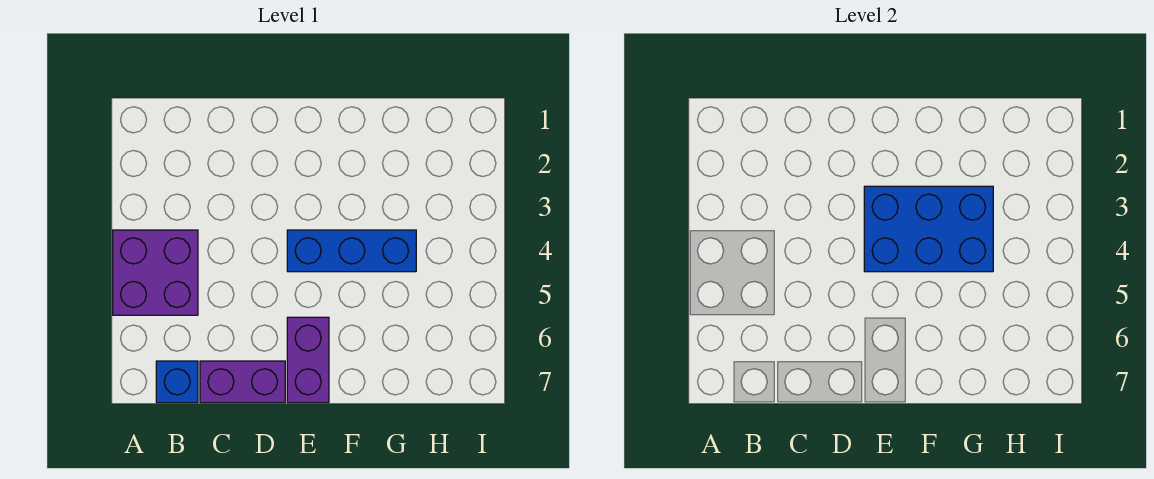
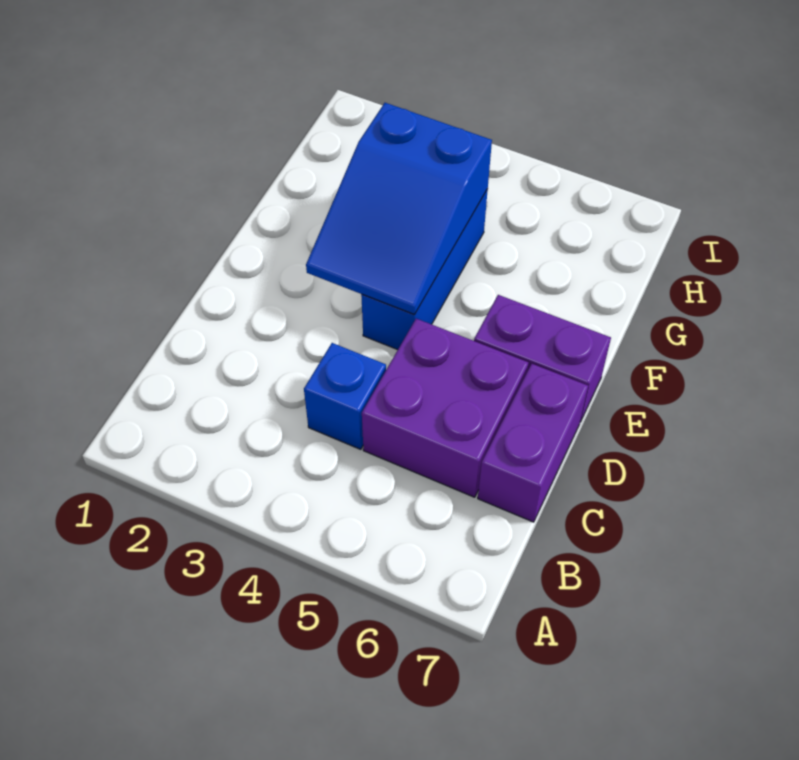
purple brick A4:B5 level 1 -> purple brick C5:D6 level 1
blue brick B7 level 1 -> blue brick C4 level 1
blue brick E3:G4 level 2 -> blue slope E3:G4 level 2 top G

